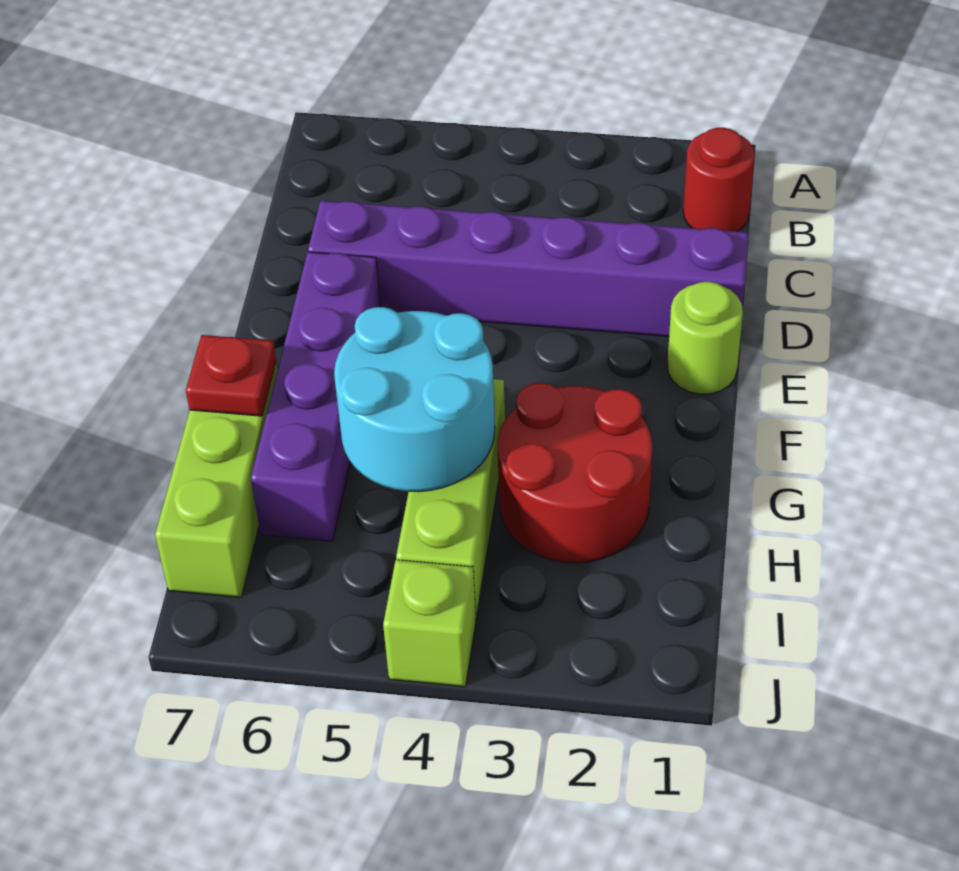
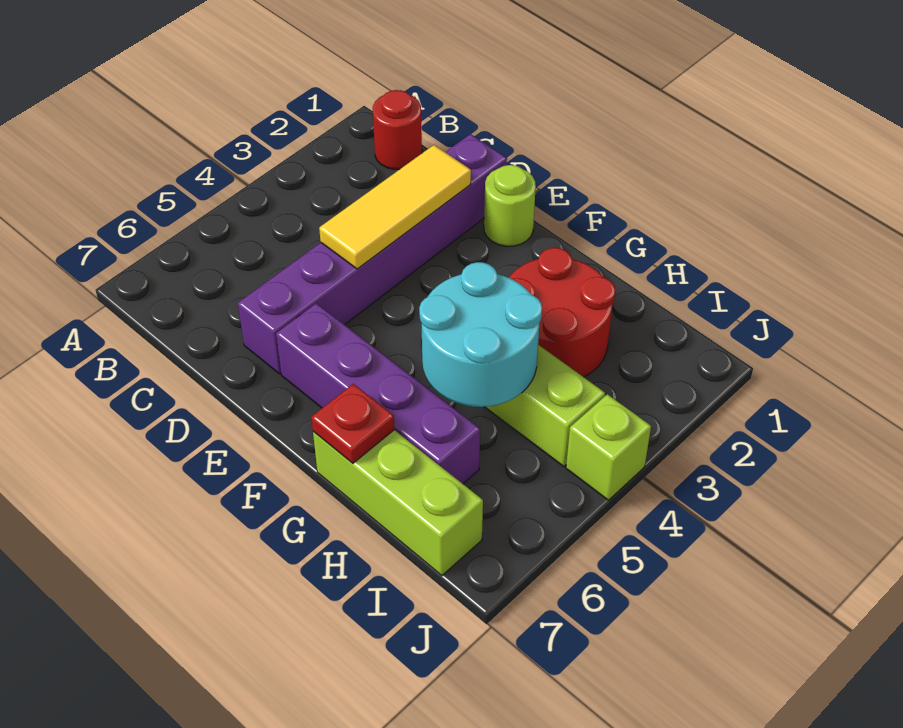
none -> yellow tile D2:D4 level 2

